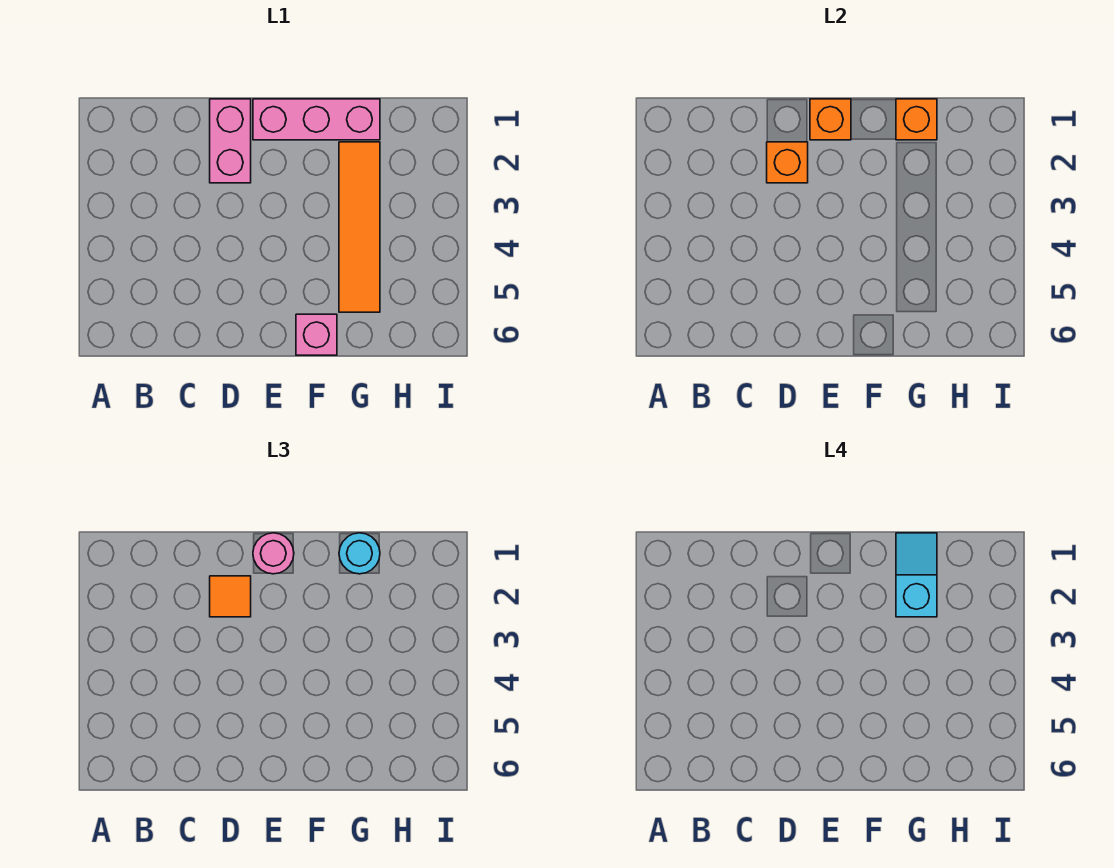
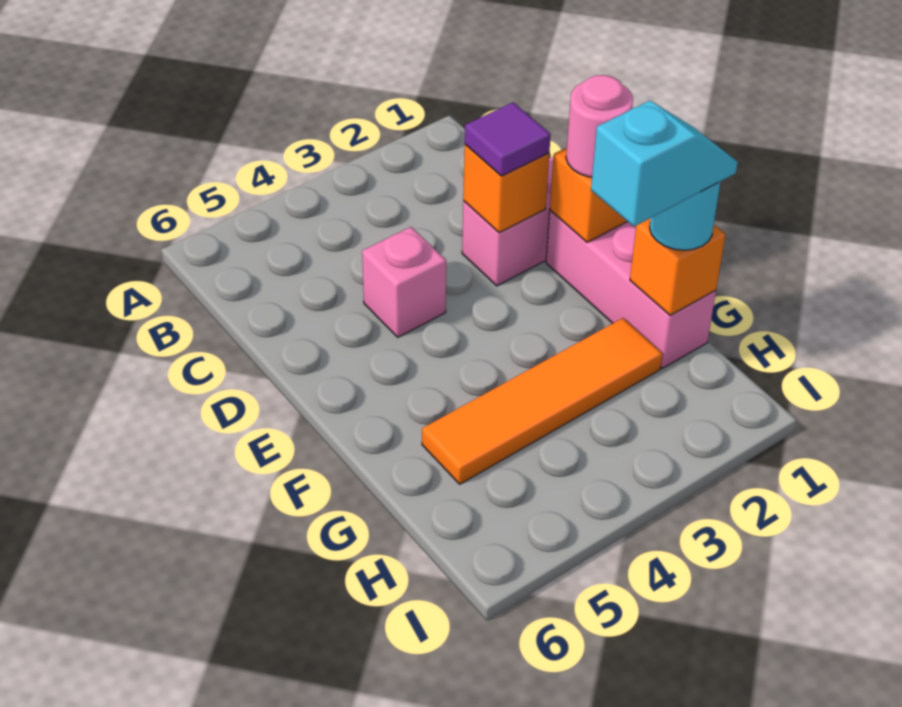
orange tile D2 level 3 -> purple tile D2 level 3
pink brick F6 level 1 -> pink brick D4 level 1

